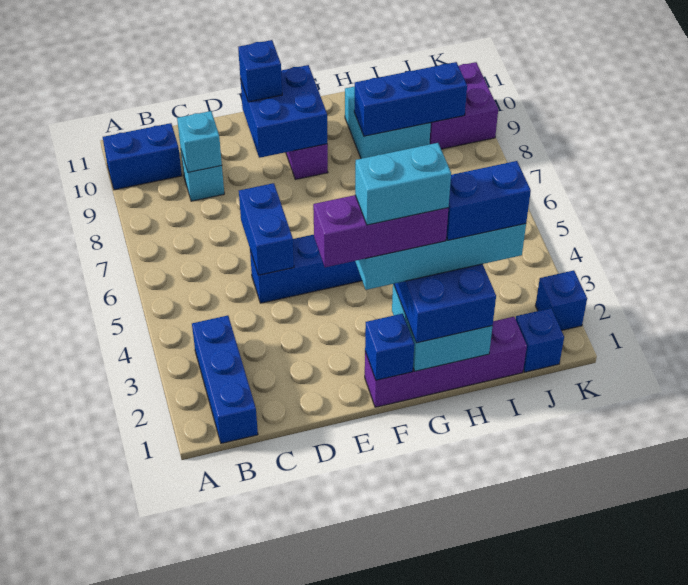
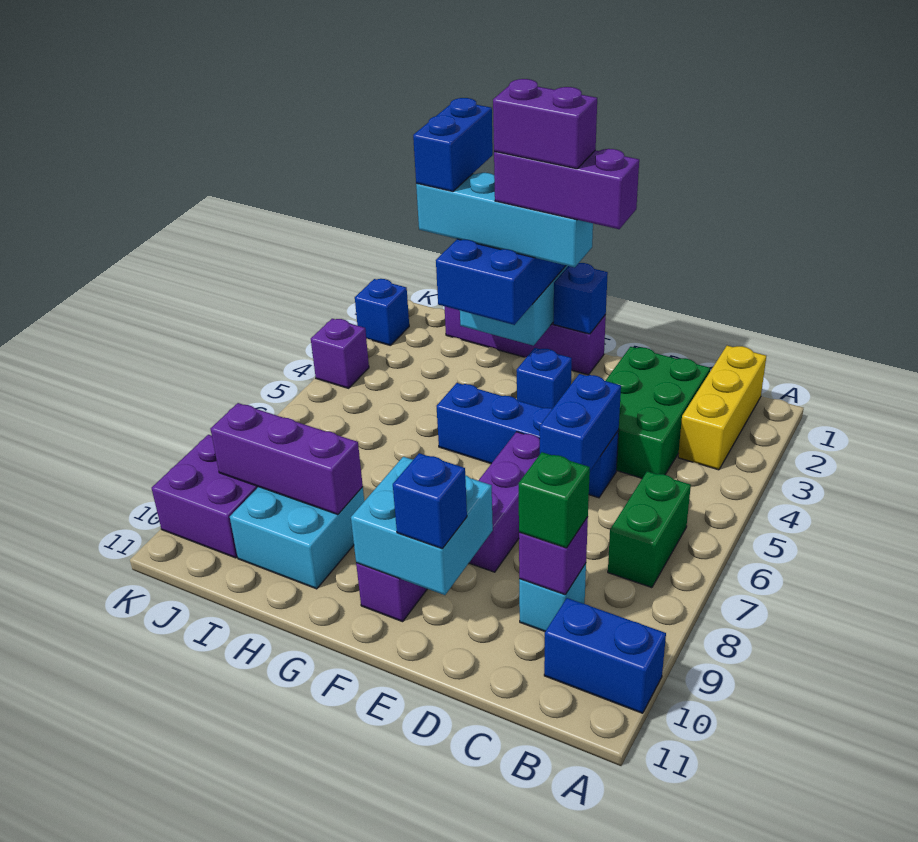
blue brick B1:B3 level 1 -> yellow brick B1:B3 level 1
none -> green brick B6:B7 level 1
none -> green brick C2:D4 level 1
cyan brick C9 level 2 -> purple brick C9 level 2
none -> green brick C9 level 3
none -> purple brick E6:E8 level 1
blue brick E9:F10 level 2 -> cyan brick E9:F10 level 2
cyan brick F2:G2 level 6 -> purple brick F2:G2 level 6
blue brick H2:I2 level 5 -> blue brick I1:I2 level 5
blue brick H9:J9 level 2 -> purple brick H9:J9 level 2
blue brick J1 level 1 -> blue brick F3 level 1
none -> purple brick K4 level 1

